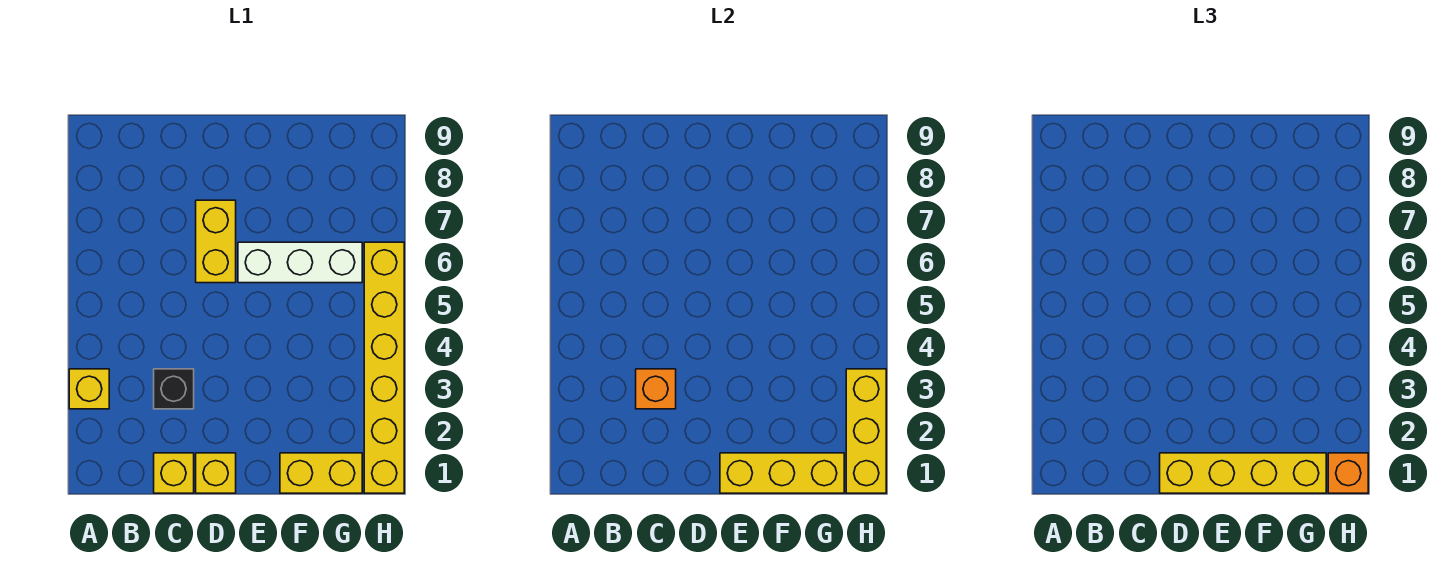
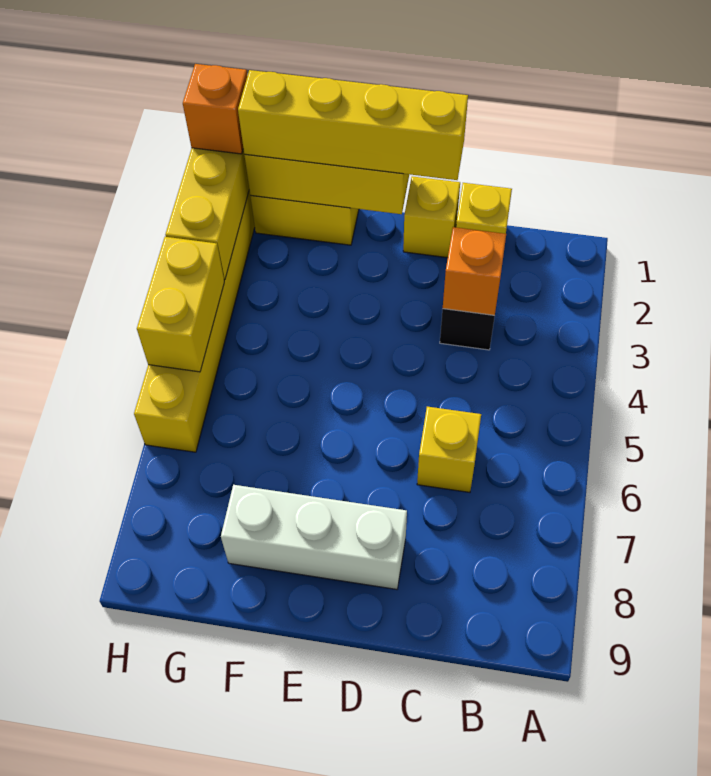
yellow brick A3 level 1 -> yellow brick C6 level 1
yellow brick D6:D7 level 1 -> yellow brick H4:H5 level 2
white brick E6:G6 level 1 -> white brick D8:F8 level 1

